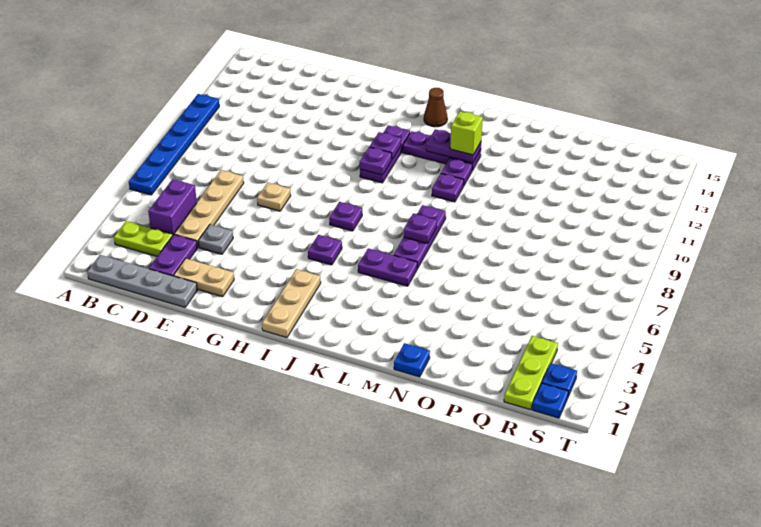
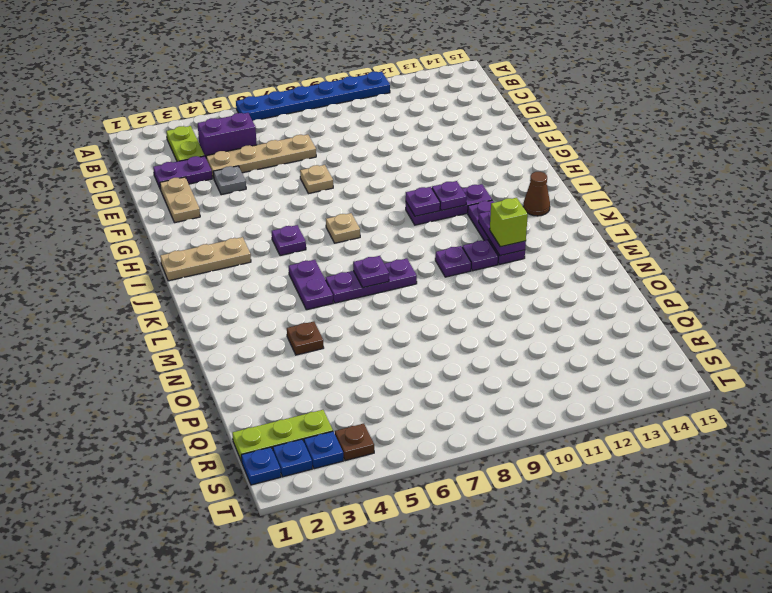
grey plate B1:E1 level 1 -> none
purple plate I7 level 1 -> tan plate I7 level 1
blue plate N1 level 1 -> blue plate S3 level 1
none -> brown plate N4 level 1
none -> brown plate S4 level 1

